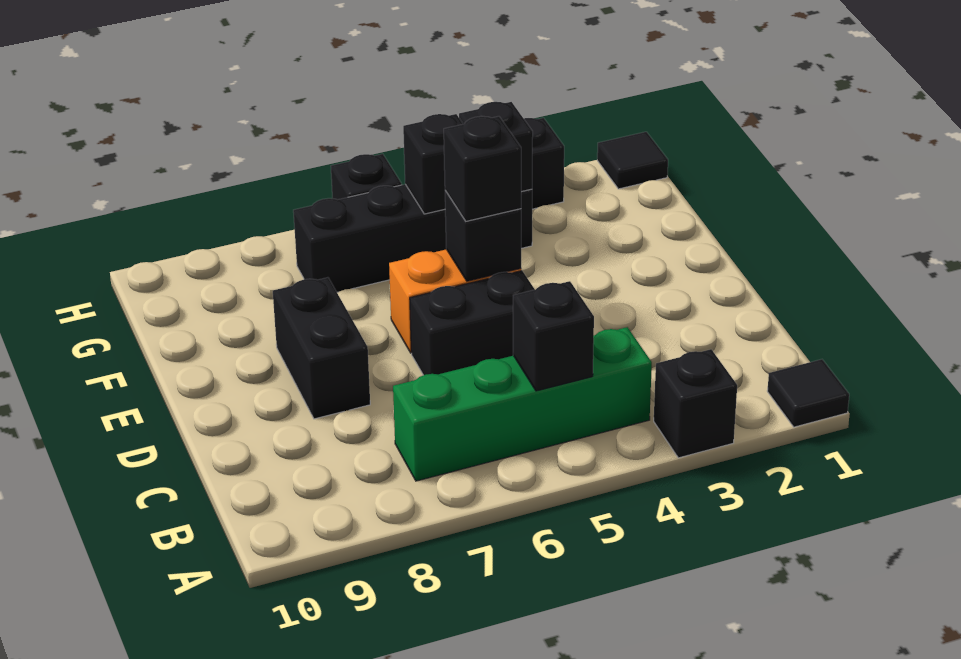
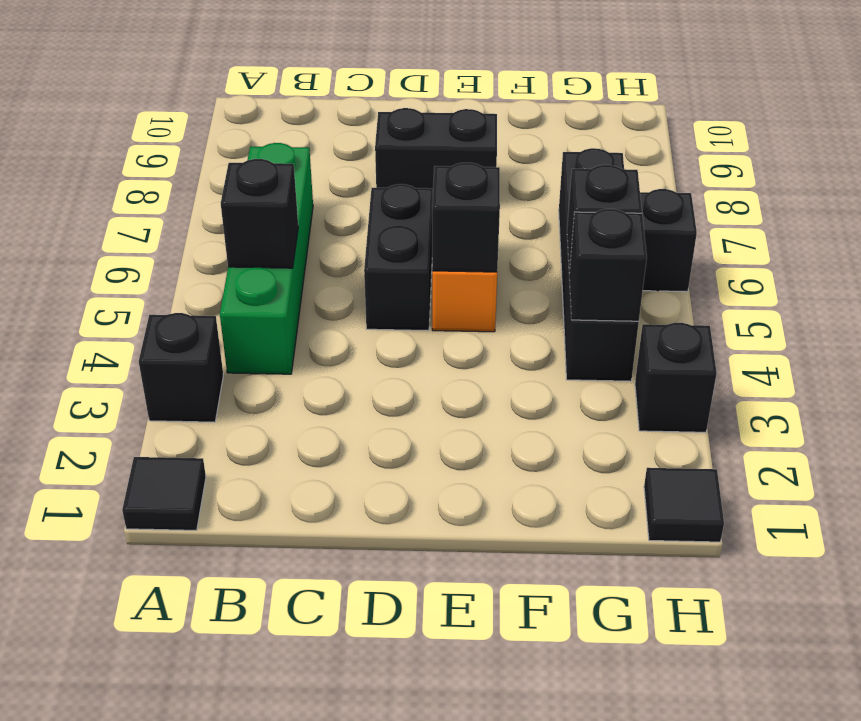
black brick E5 level 3 -> none

